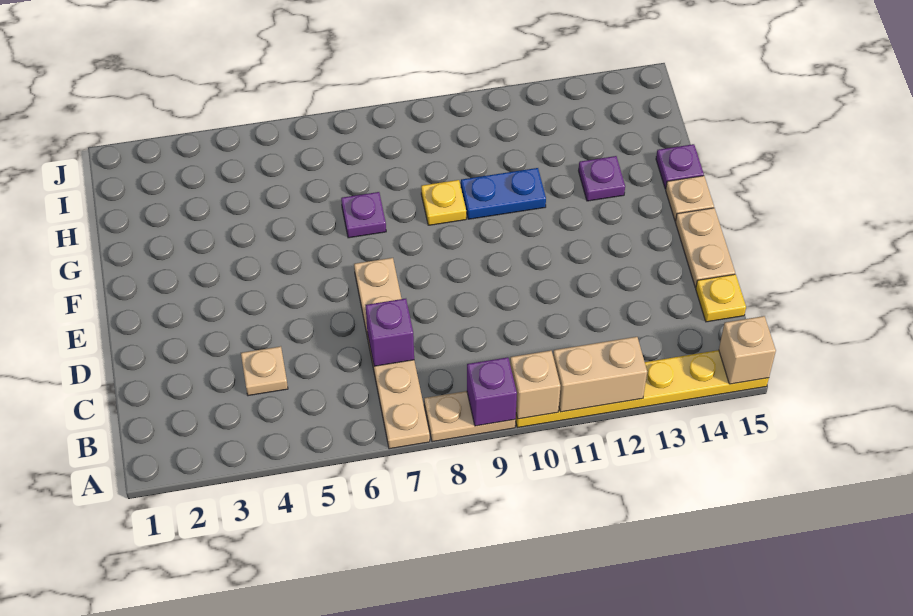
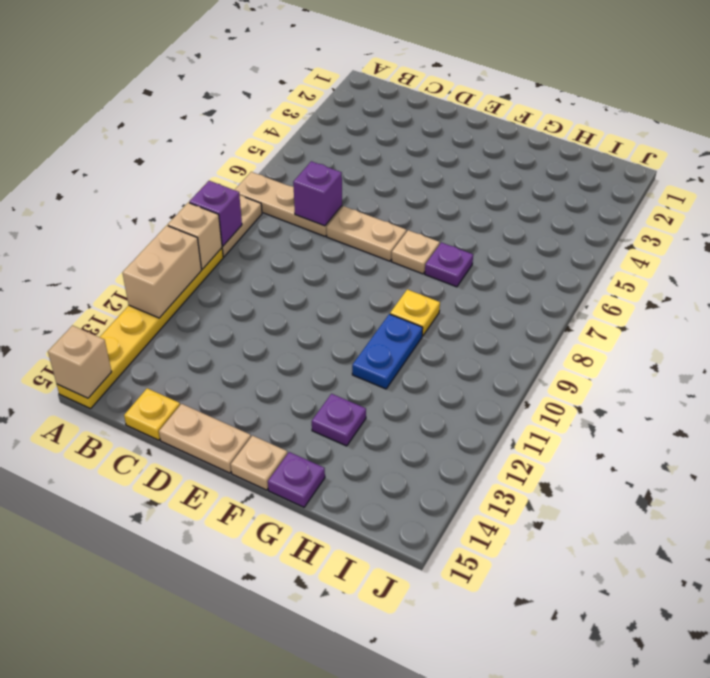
tan plate C4 level 1 -> tan plate F7 level 1

